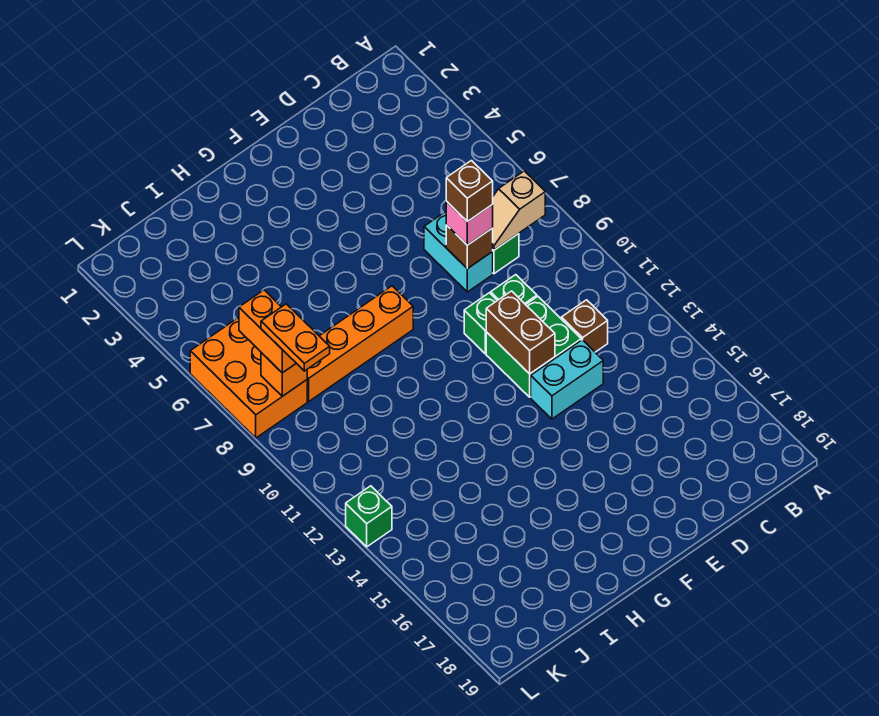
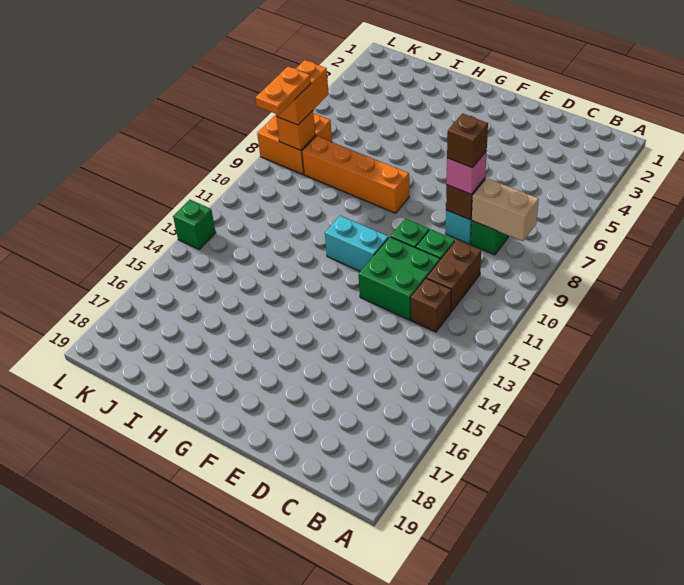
tan slope B8:C8 level 2 top B -> tan brick B8:C8 level 2
cyan brick D13:E13 level 1 -> cyan brick F11:G11 level 1
brown brick E11:E12 level 2 -> brown brick C10:C11 level 1
orange brick K6:L8 level 1 -> orange brick K7:L8 level 1

